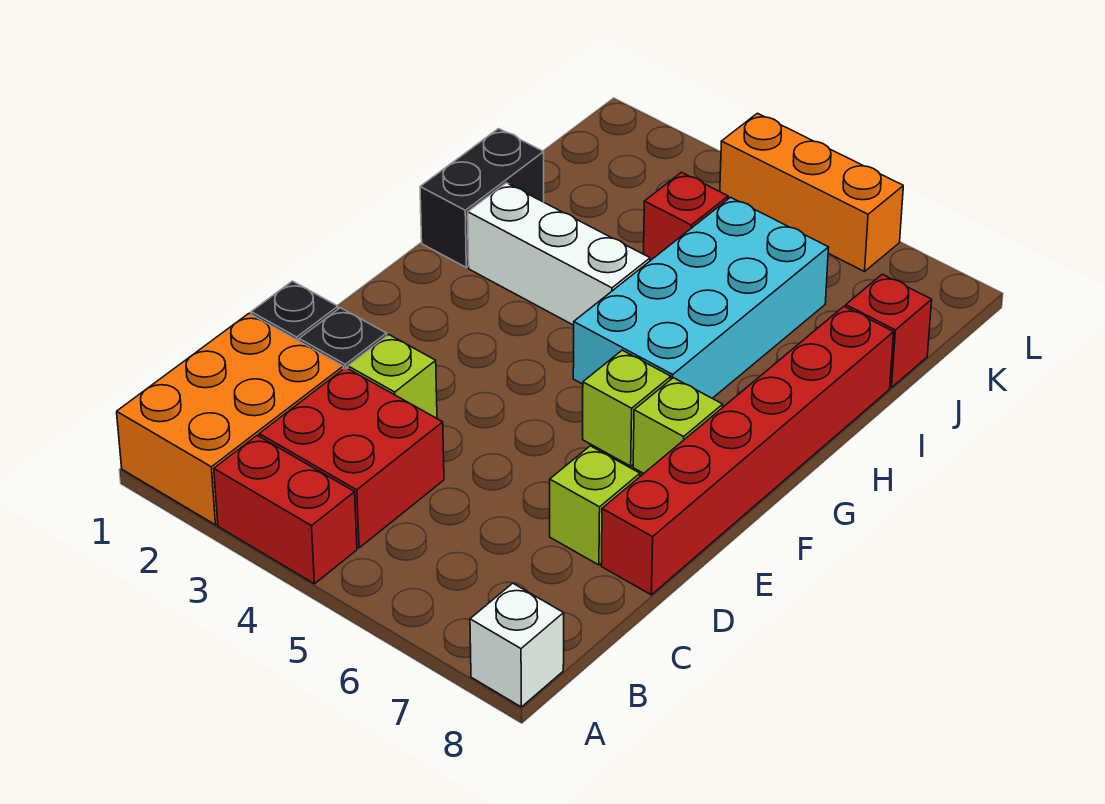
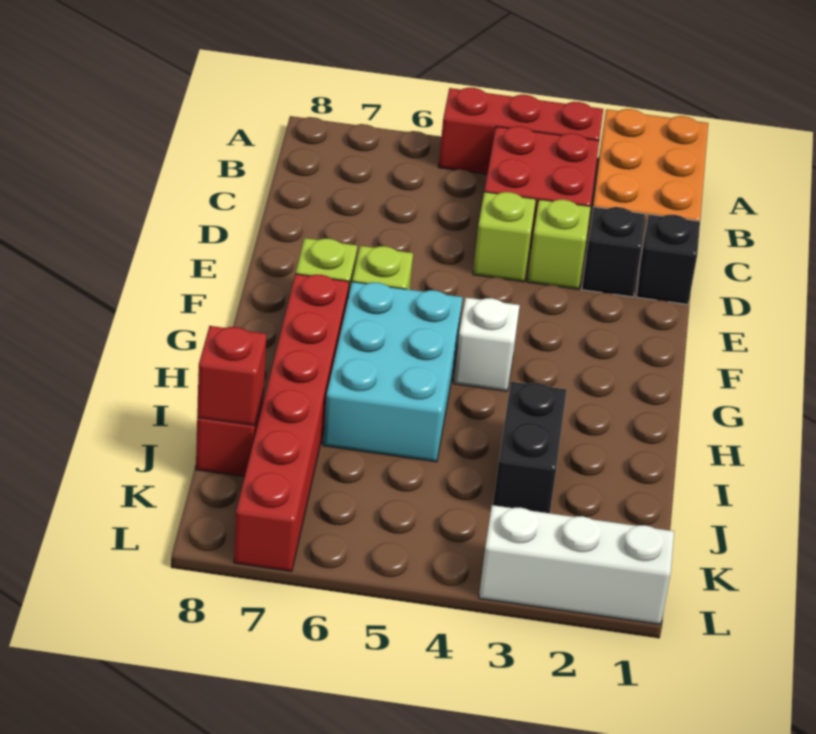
red brick A3:A4 level 1 -> red brick A3:A5 level 1
white brick A8 level 1 -> white brick G4 level 1
lime brick D7 level 1 -> lime brick D4 level 1
red brick D8:I8 level 1 -> red brick G7:L7 level 1
cyan brick G5:J6 level 1 -> cyan brick G5:I6 level 1
black brick H1:I1 level 1 -> black brick I3:J3 level 1
white brick H2:H4 level 1 -> white brick L1:L3 level 1
red brick J4 level 1 -> red brick J8 level 2
orange brick L4:L6 level 1 -> none

